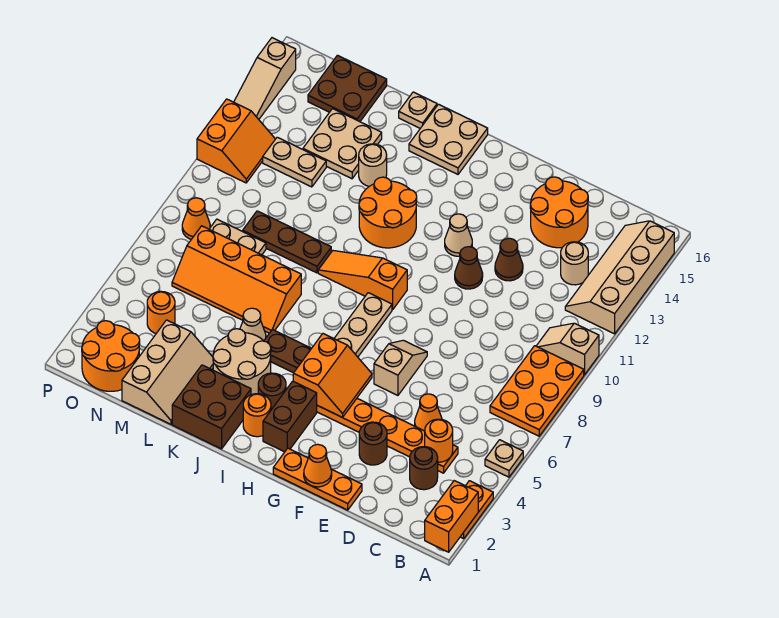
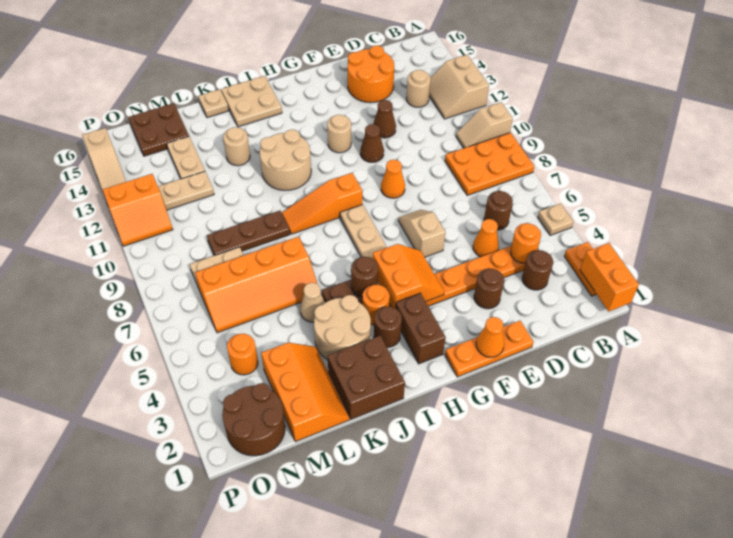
orange plate A7:B9 level 1 -> orange plate A8:C9 level 1
tan slope A12:B15 level 1 top A -> tan slope A12:B13 level 1 top A
none -> brown round brick C6 level 1
tan cone G12 level 1 -> tan round brick G12 level 1
orange round brick I2 level 1 -> orange round brick I4 level 1
none -> brown round brick I5 level 2
orange round brick I11:J12 level 1 -> tan round brick I11:J12 level 1
tan slope L1:M3 level 1 top M -> orange slope L1:M3 level 1 top M
tan plate L13:M14 level 1 -> tan plate M13:M14 level 1
orange round brick N1:O2 level 1 -> brown round brick N1:O2 level 1
orange cone O8 level 1 -> orange cone F9 level 1
orange slope O11:P12 level 1 top P -> orange slope O11:P12 level 1 top 12

